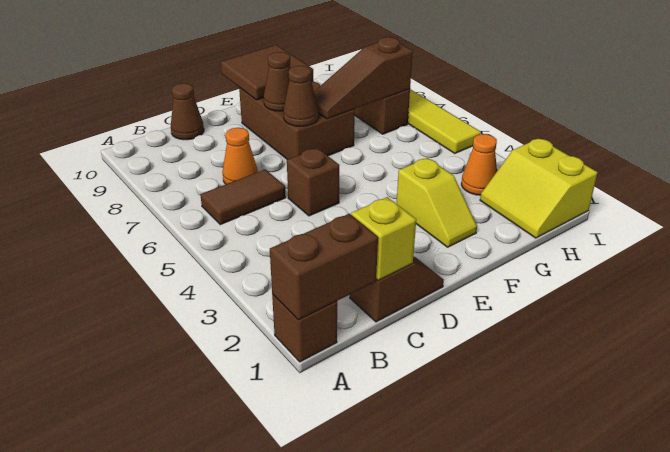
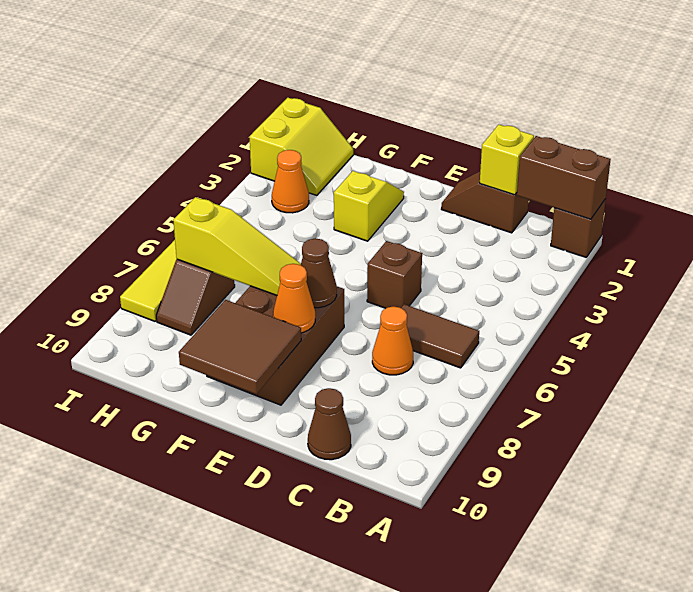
brown cone E8 level 2 -> orange cone E8 level 2
brown slope F7:H7 level 2 top H -> yellow slope F7:H7 level 2 top H

